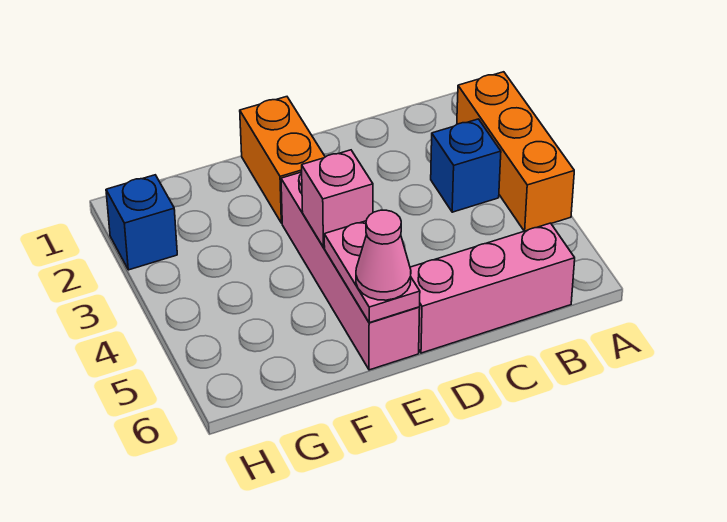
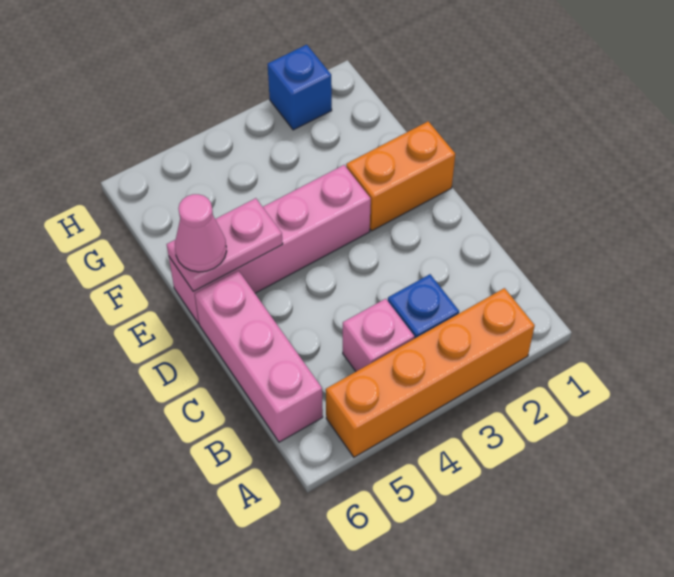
orange brick A2:A4 level 1 -> orange brick A2:A5 level 1
pink brick E4 level 2 -> pink brick B4 level 1

